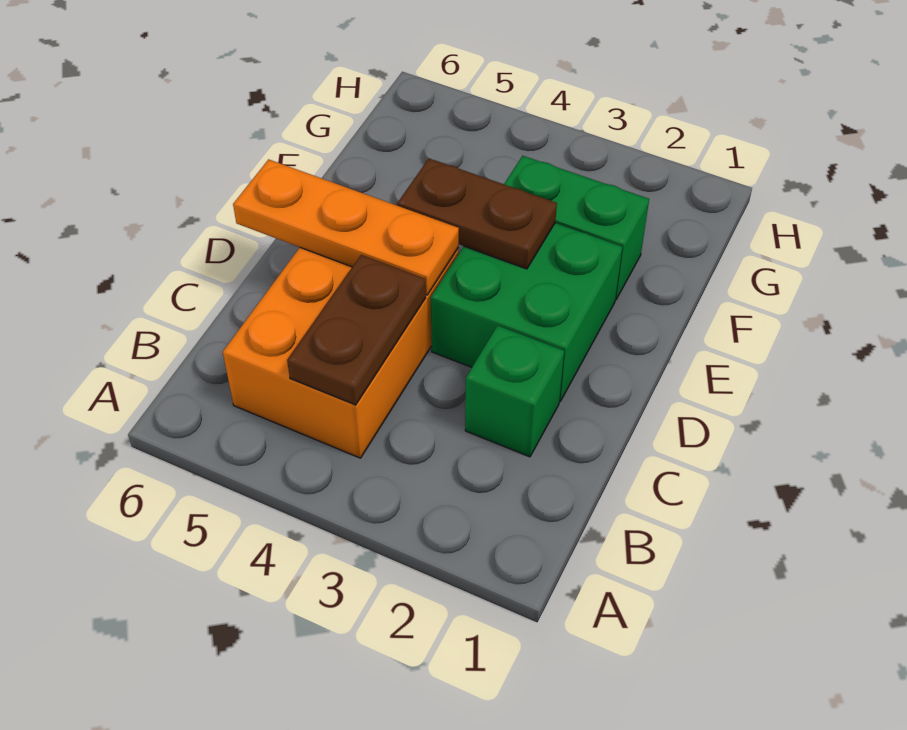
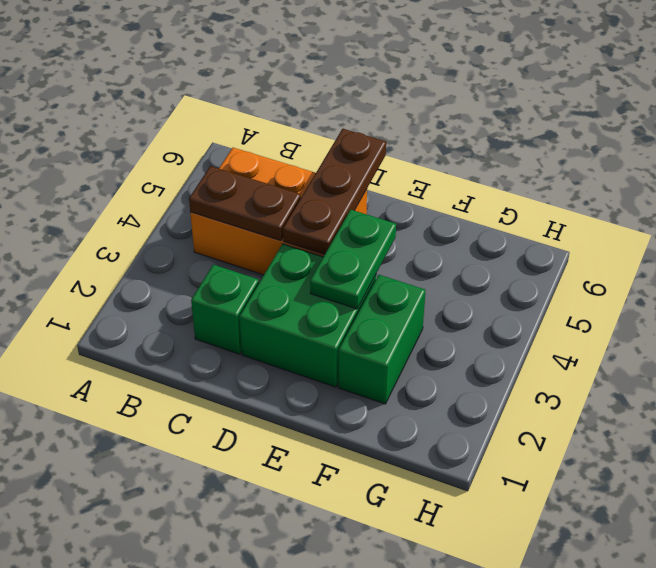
orange plate D4:D6 level 2 -> brown plate D4:D6 level 2
brown plate E3:E4 level 2 -> green plate E3:E4 level 2

